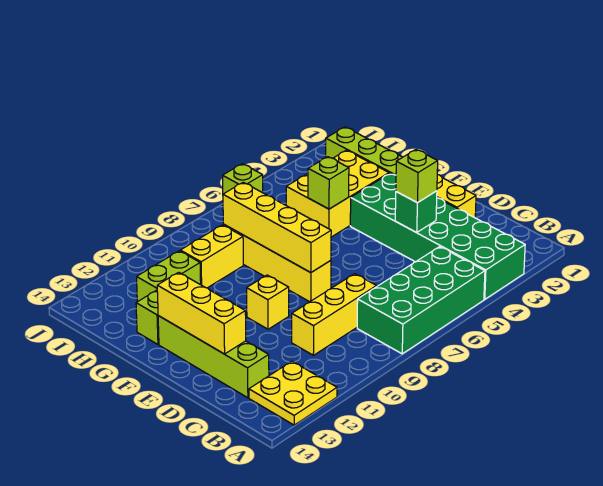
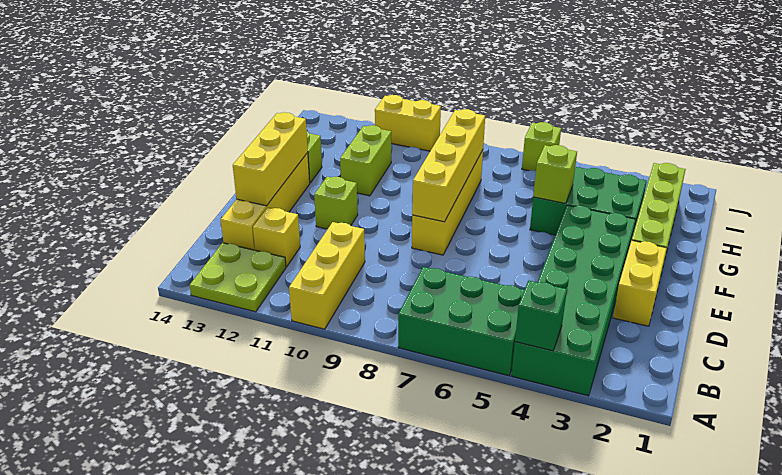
green brick A5:B8 level 1 -> green brick A5:B7 level 1
yellow plate A12:B13 level 1 -> lime plate A12:B13 level 1
yellow brick C8:C10 level 1 -> yellow brick A10:C10 level 1
lime brick C13:F13 level 1 -> yellow brick C13:F13 level 1
green brick D4 level 2 -> green brick A4 level 2
lime brick D4 level 3 -> lime brick E11 level 1
yellow brick E10 level 1 -> yellow brick C12 level 1
yellow brick G3:H5 level 1 -> green brick G3:H5 level 1
yellow brick H9:H10 level 1 -> yellow brick J10:J11 level 1
lime brick H11:H12 level 1 -> lime brick G11:H11 level 1

